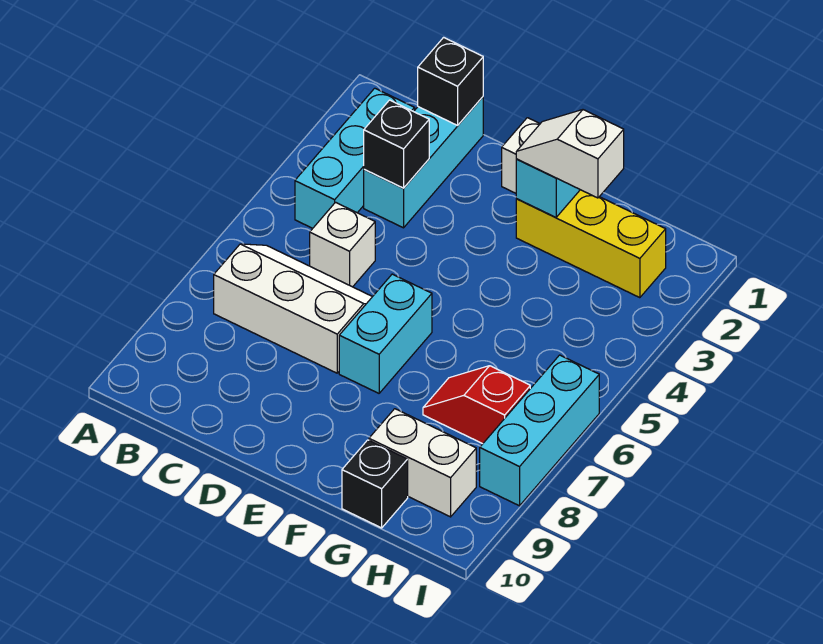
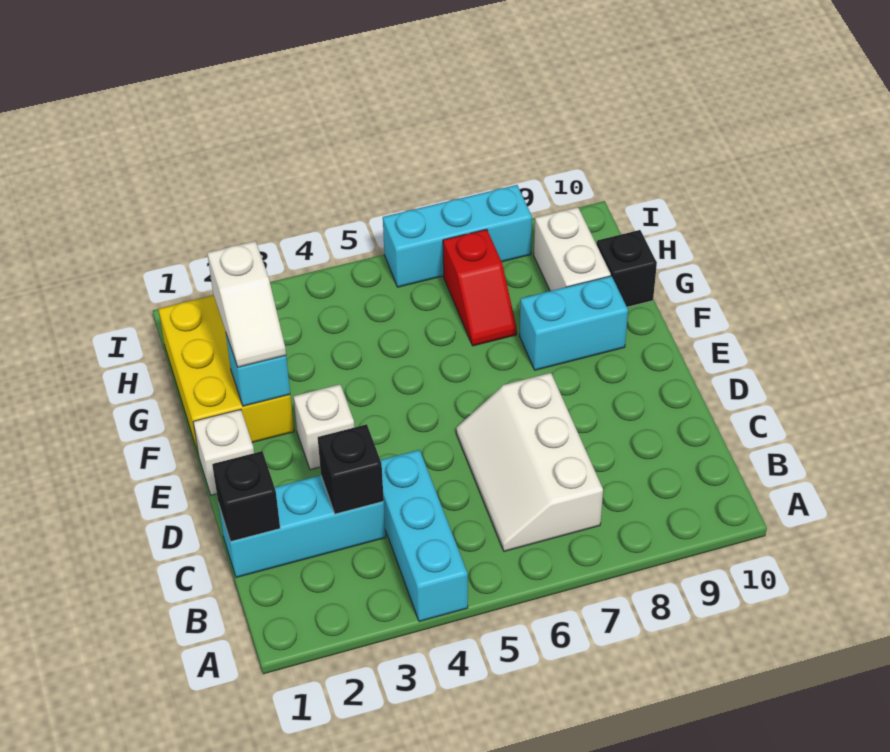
cyan brick B2:B4 level 1 -> cyan brick A4:C4 level 1
white brick C5 level 1 -> white brick E3 level 1
cyan brick E6:E7 level 1 -> cyan brick F8:F9 level 1
yellow brick F2:H2 level 1 -> yellow brick F1:H2 level 1

